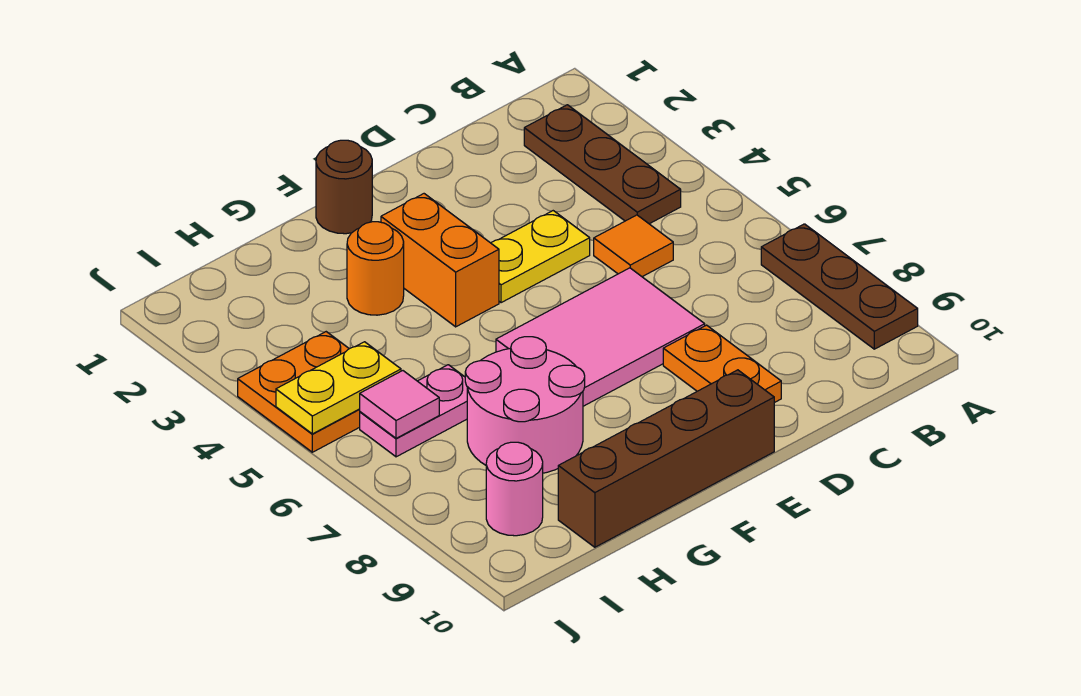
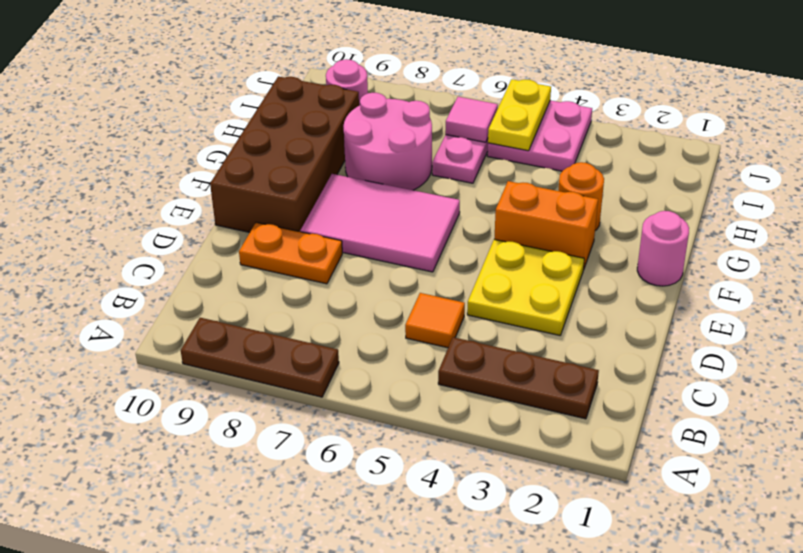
yellow plate D4:E4 level 1 -> yellow plate D3:E4 level 1
pink tile D6:F7 level 1 -> pink tile E6:F8 level 1
brown brick E10:H10 level 1 -> brown brick E9:H10 level 1
brown round brick F1 level 1 -> pink round brick F1 level 1
orange plate I4:J5 level 1 -> pink plate I4:J5 level 1

